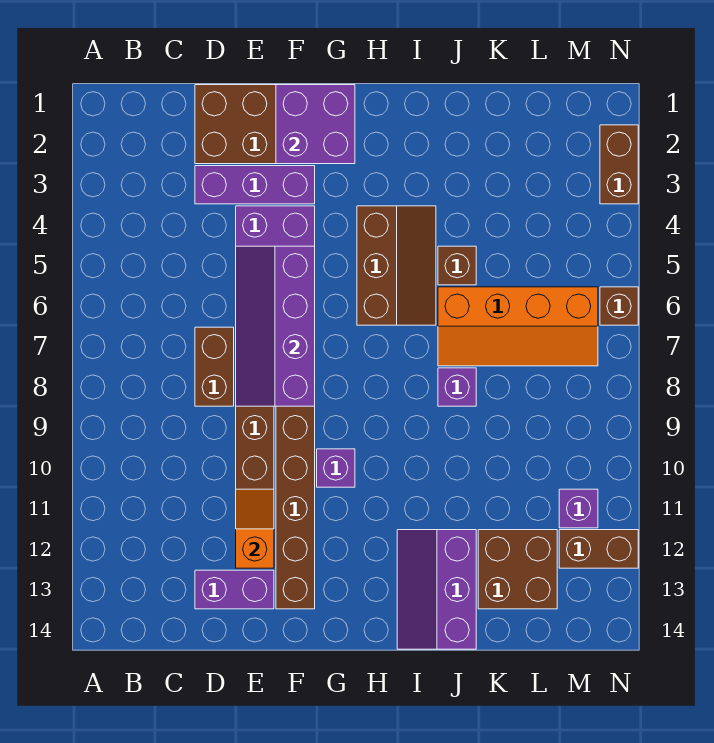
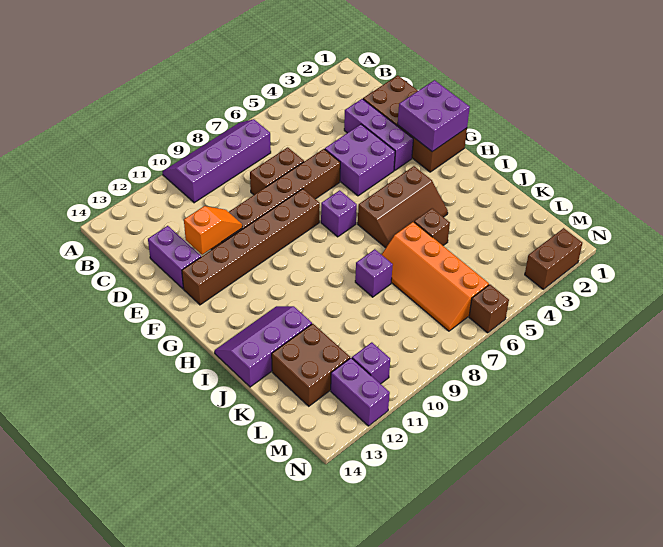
purple slope E5:F8 level 2 top F -> purple slope A7:B10 level 1 top B
purple brick G10 level 1 -> purple brick G7 level 1
brown brick M12:N12 level 1 -> purple brick M12:N12 level 1

